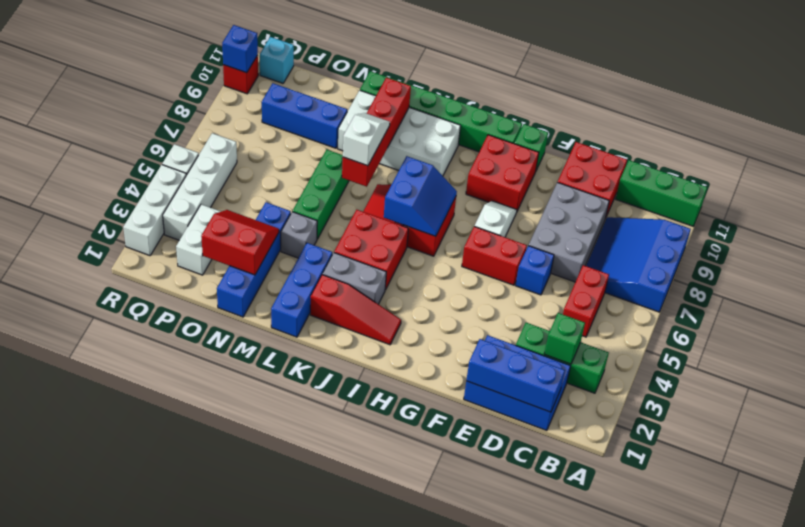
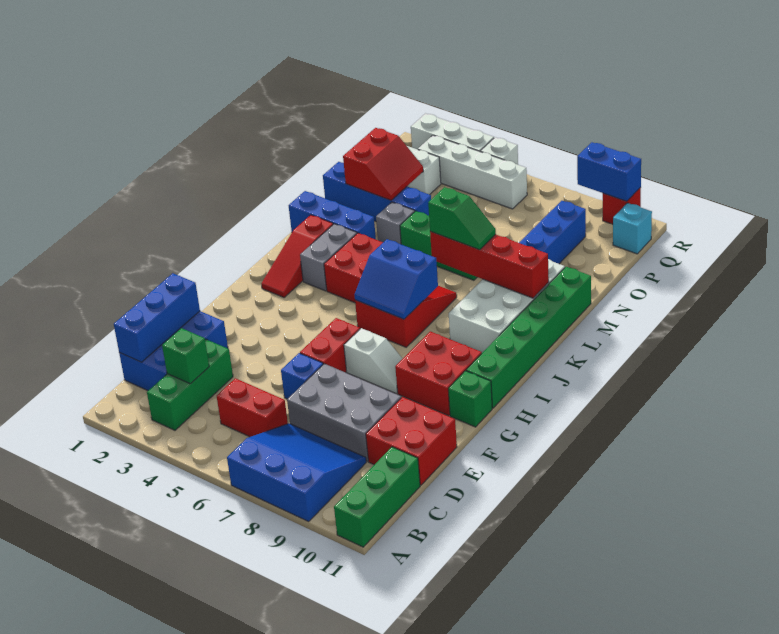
white slope L7:L8 level 3 top 7 -> green slope L7:L8 level 3 top 7
blue brick R10 level 2 -> blue brick R9:R10 level 2

